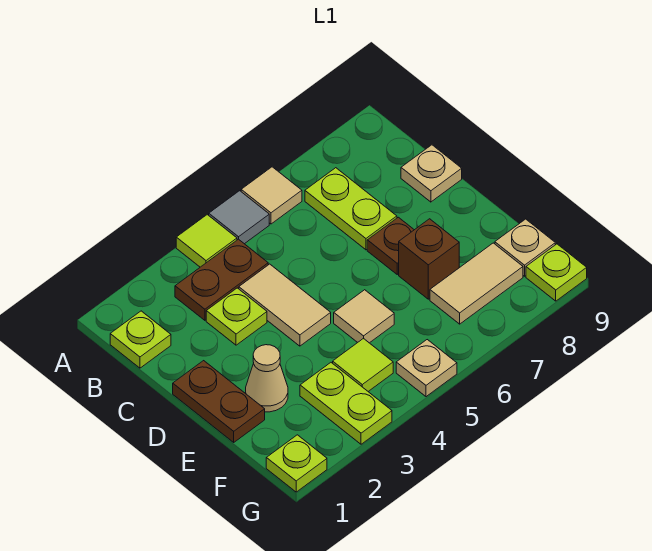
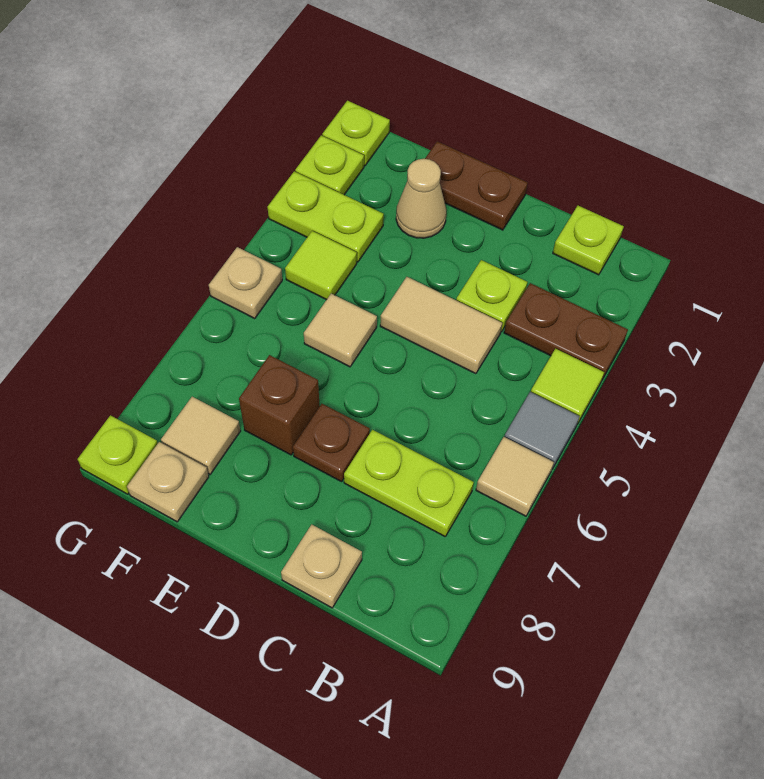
brown plate B3:B4 level 1 -> brown plate A3:B3 level 1
tan tile F7:F8 level 1 -> tan tile F8 level 1
none -> lime plate G2 level 1

